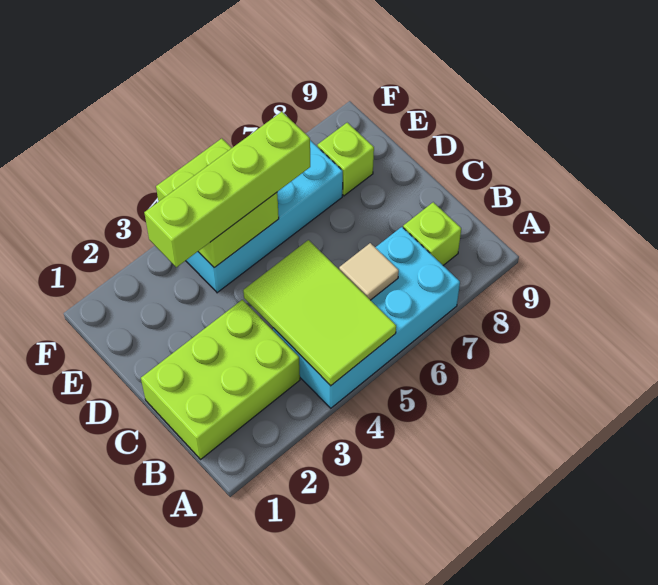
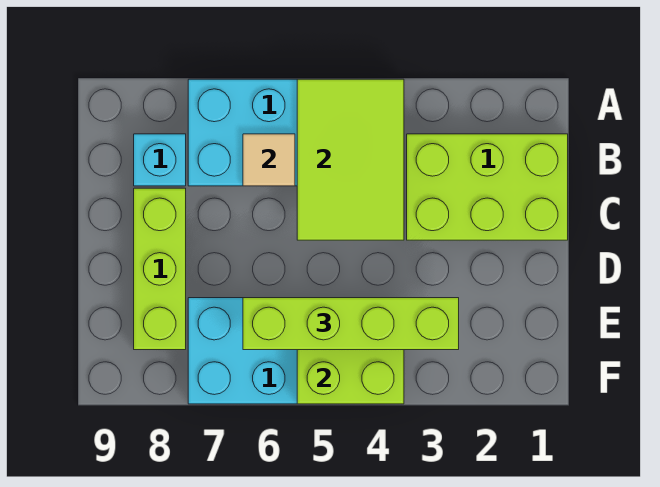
lime brick B8 level 1 -> cyan brick B8 level 1
lime brick E8 level 1 -> lime brick C8:E8 level 1

